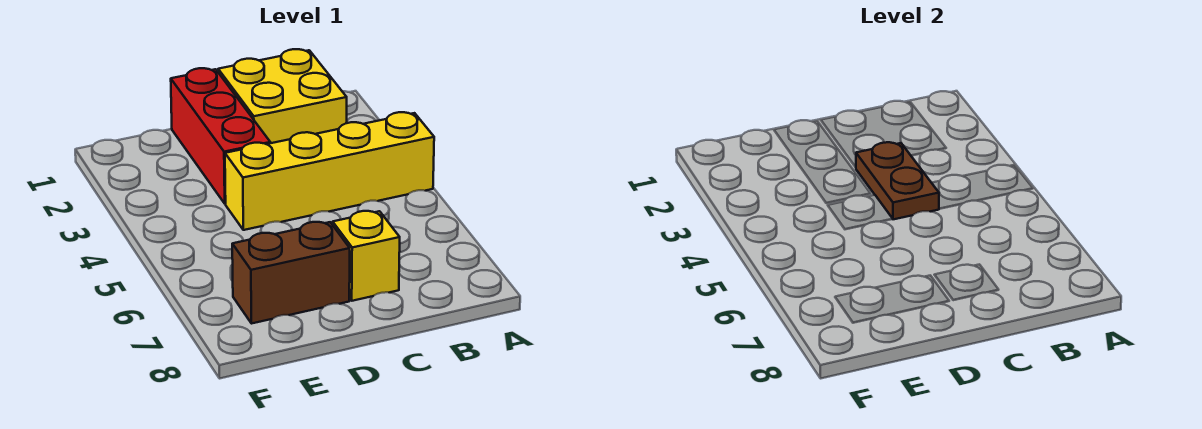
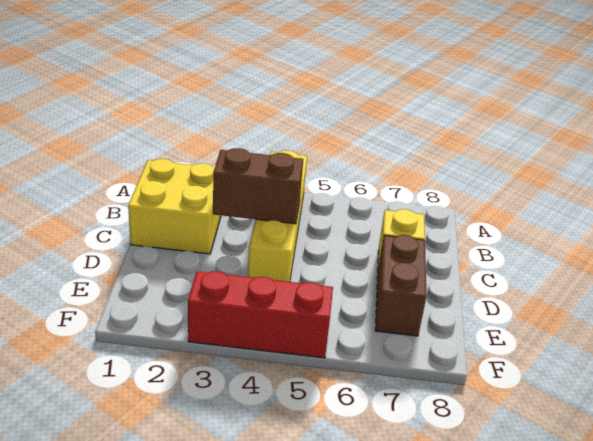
brown plate C3:C4 level 2 -> brown brick C3:C4 level 2
red brick D1:D3 level 1 -> red brick F3:F5 level 1

